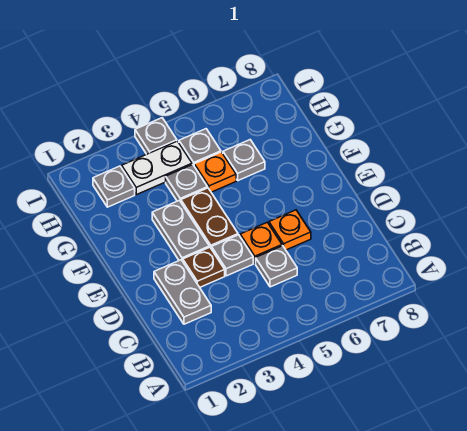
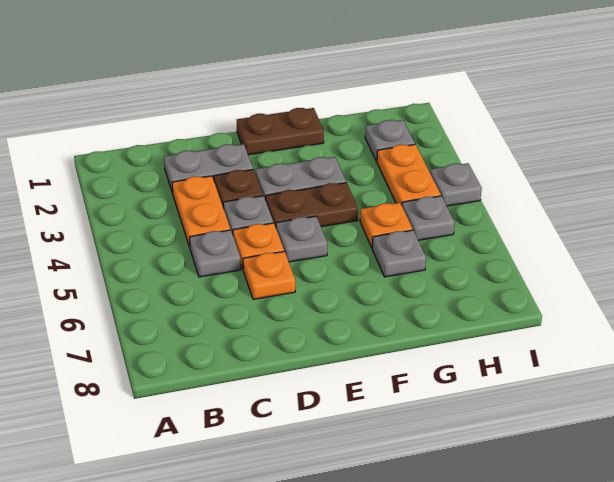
none -> orange plate C3:C4 level 1
none -> brown plate E1:F1 level 1
grey plate G4 level 1 -> grey plate E5 level 1
white plate H3:H4 level 1 -> orange plate H3:H4 level 1

